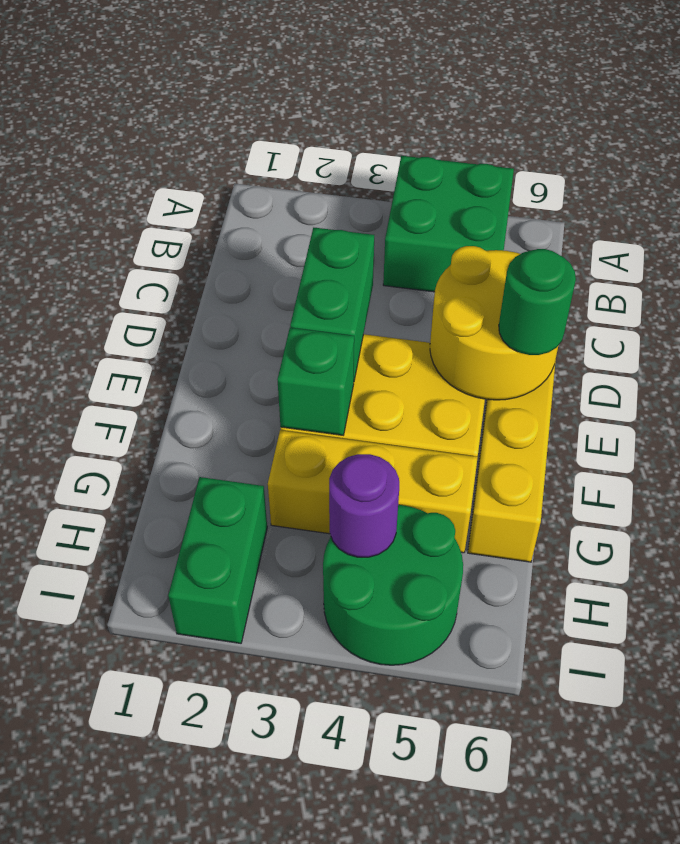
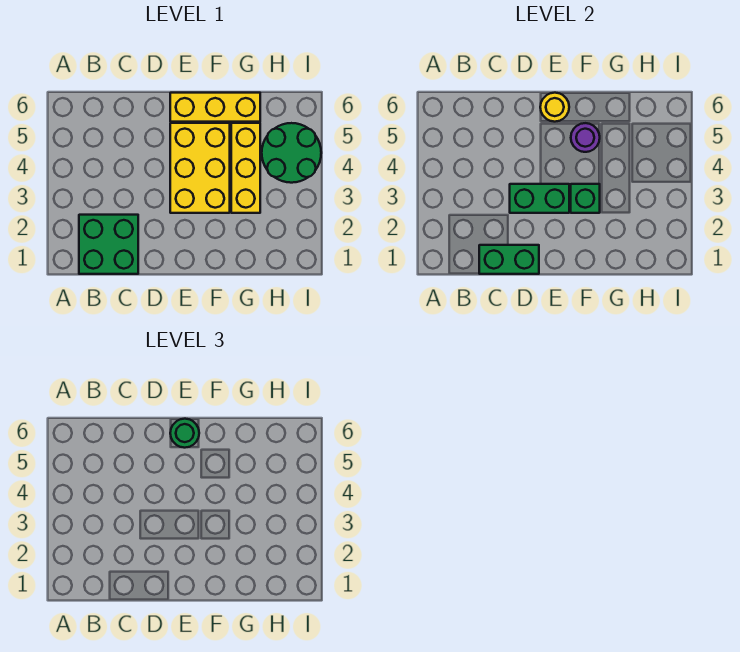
green brick A4:B5 level 1 -> green brick B1:C2 level 1
yellow round brick D5:E6 level 2 -> yellow round brick E6 level 2
green brick H2:I2 level 1 -> green brick C1:D1 level 2
purple round brick H4 level 2 -> purple round brick F5 level 2

